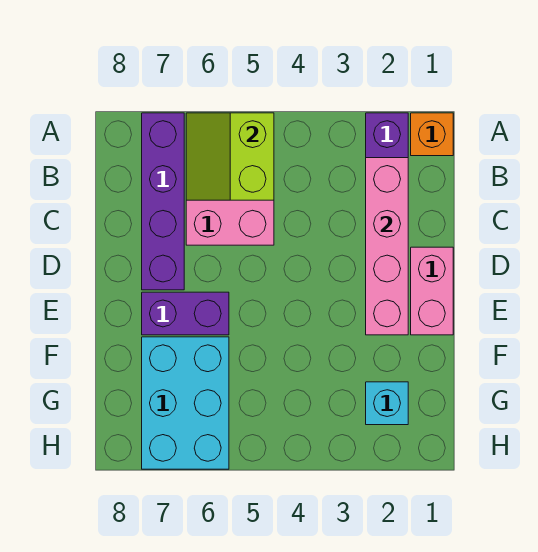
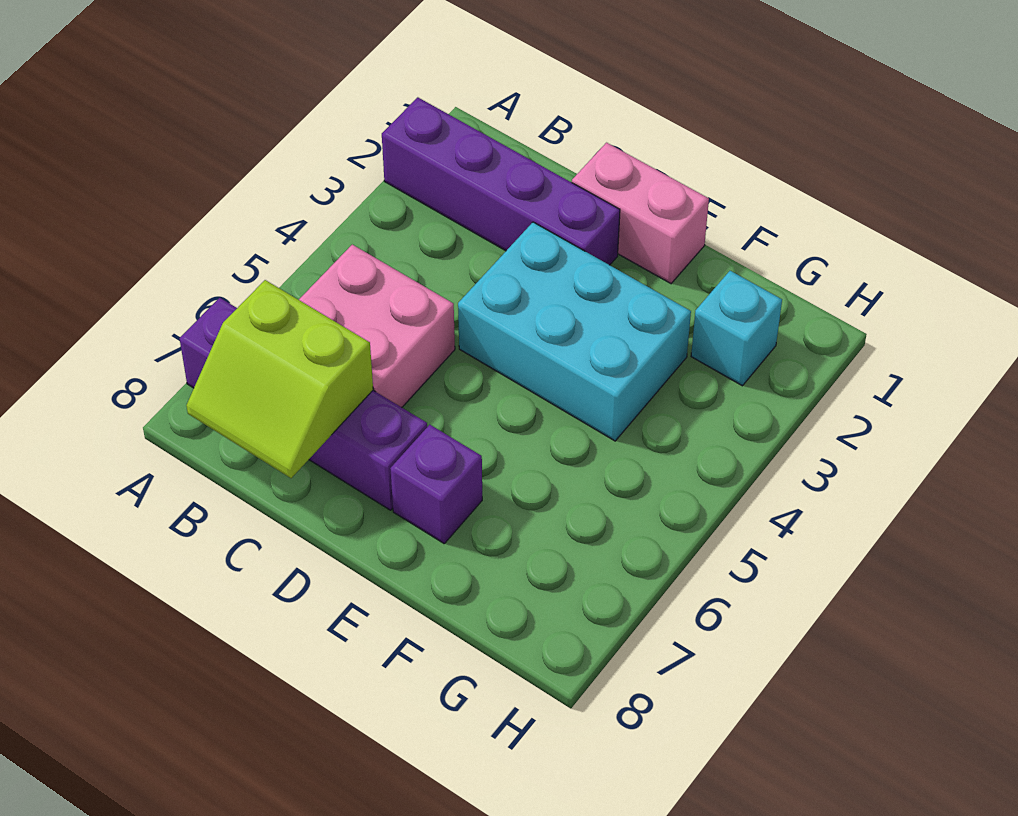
orange brick A1 level 1 -> none
lime slope A5:B6 level 2 top 5 -> lime slope B7:C8 level 2 top 7
pink brick B2:E2 level 2 -> none
purple brick E6:E7 level 1 -> purple brick E7 level 1
cyan brick F6:H7 level 1 -> cyan brick D3:F4 level 1

